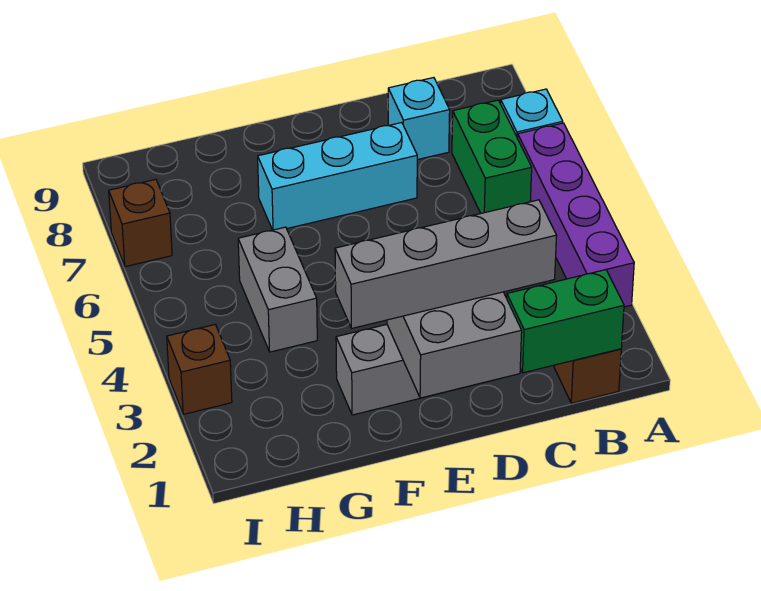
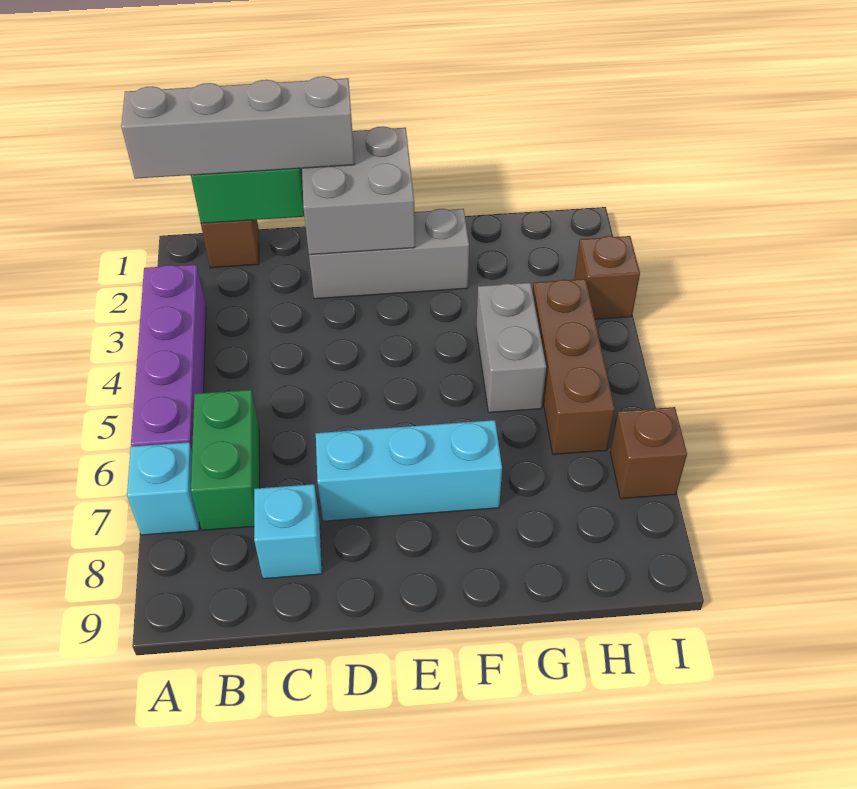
grey brick C2:F2 level 3 -> grey brick A1:D1 level 3
none -> brown brick H4:H6 level 1

